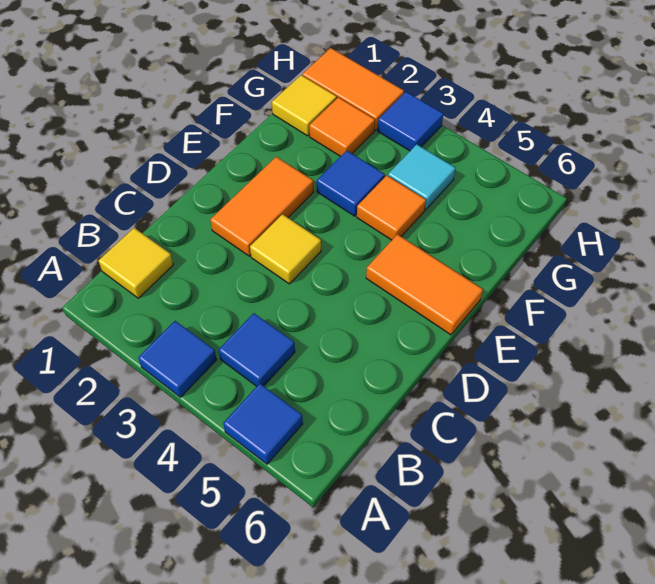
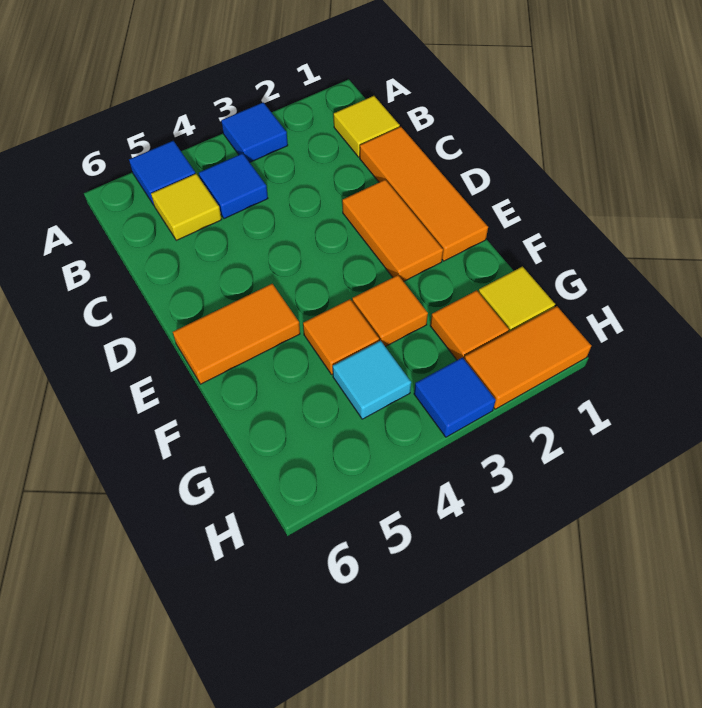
none -> orange tile C1:E1 level 1
yellow tile D3 level 1 -> yellow tile B5 level 1
blue tile F3 level 1 -> orange tile F3 level 1

